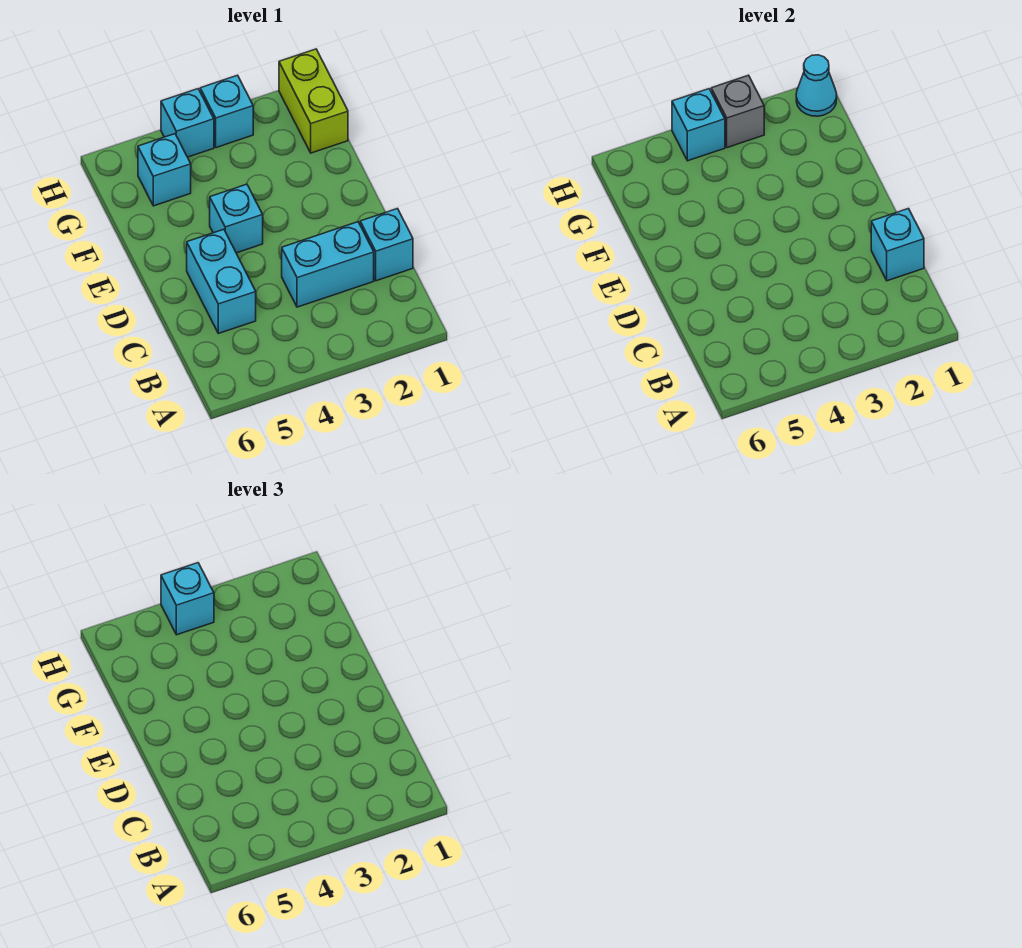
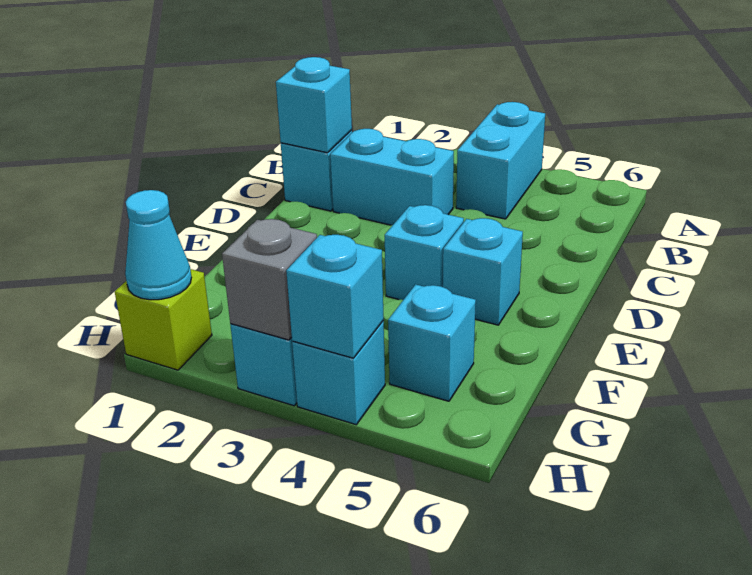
cyan brick C5:D5 level 1 -> cyan brick A4:B4 level 1
lime brick G1:H1 level 1 -> lime brick H1 level 1
cyan brick H4 level 3 -> cyan brick E5 level 1

